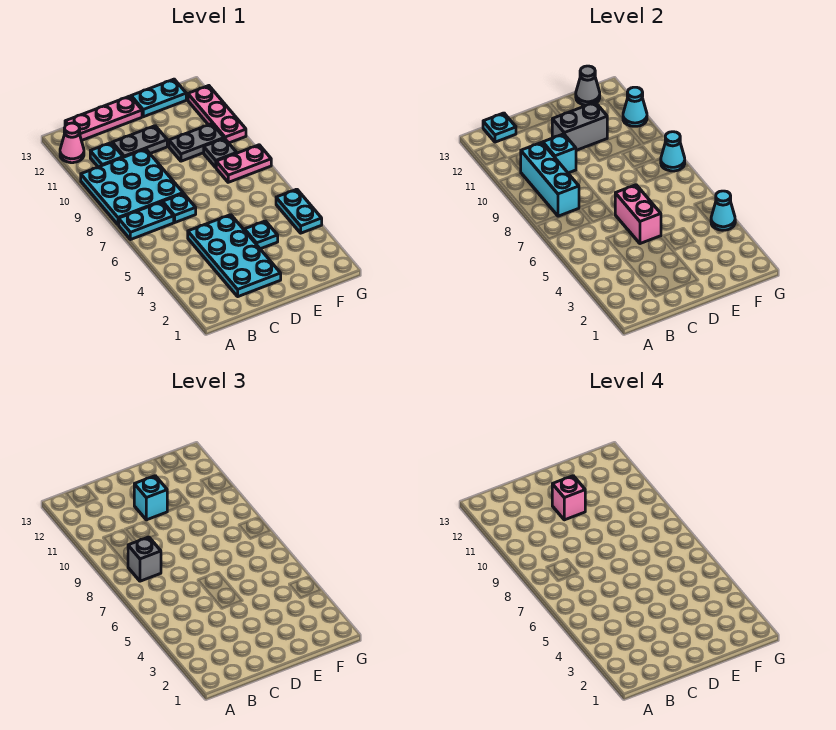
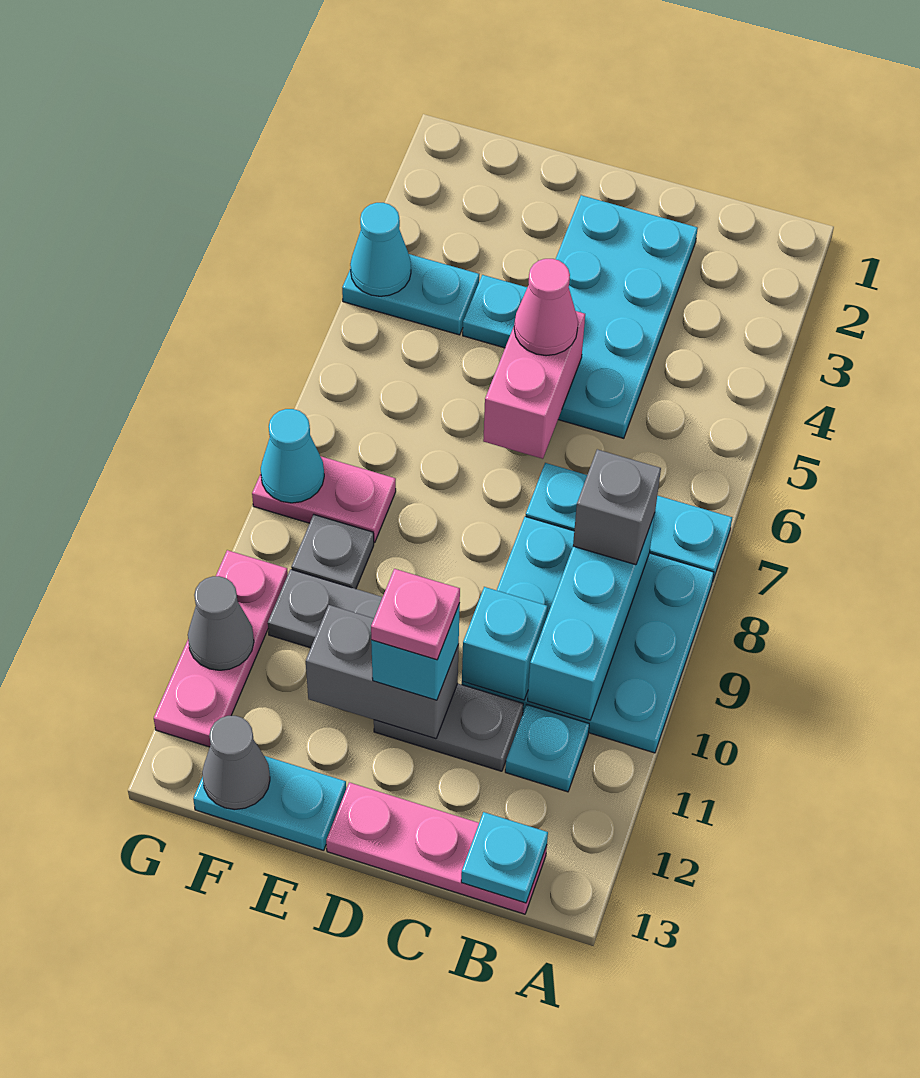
pink cone A12 level 1 -> pink cone D5 level 3
pink brick D11 level 4 -> pink plate D11 level 4
cyan plate G4:G5 level 1 -> cyan plate F4:G4 level 1
cyan cone G11 level 2 -> grey cone G11 level 2

